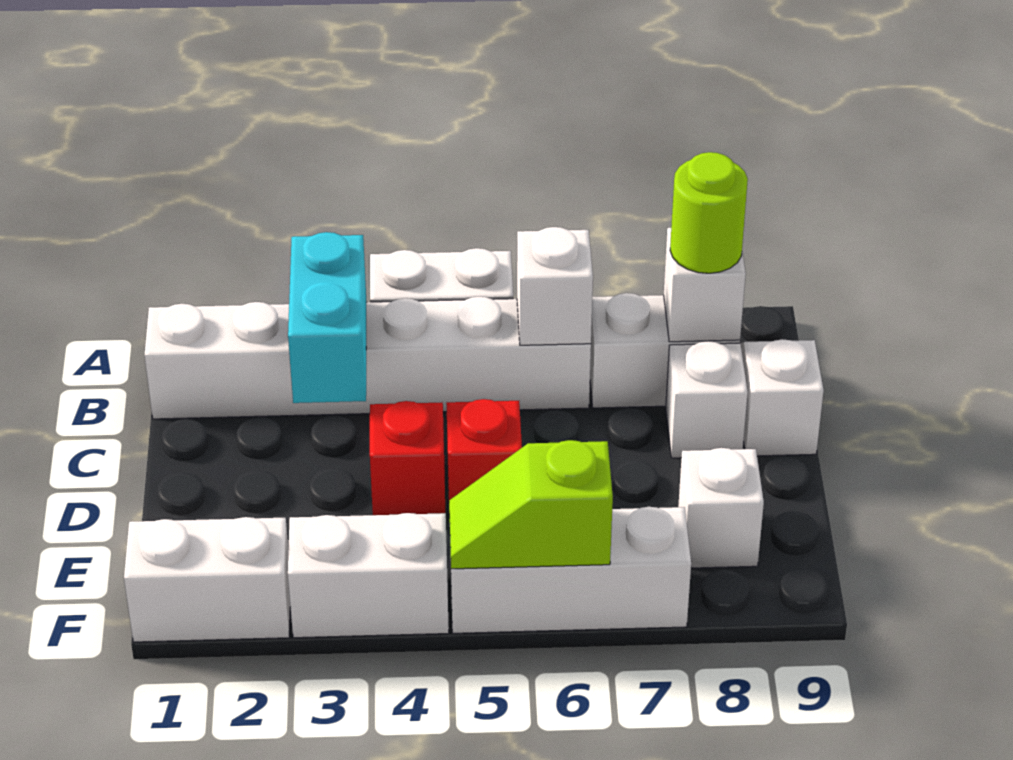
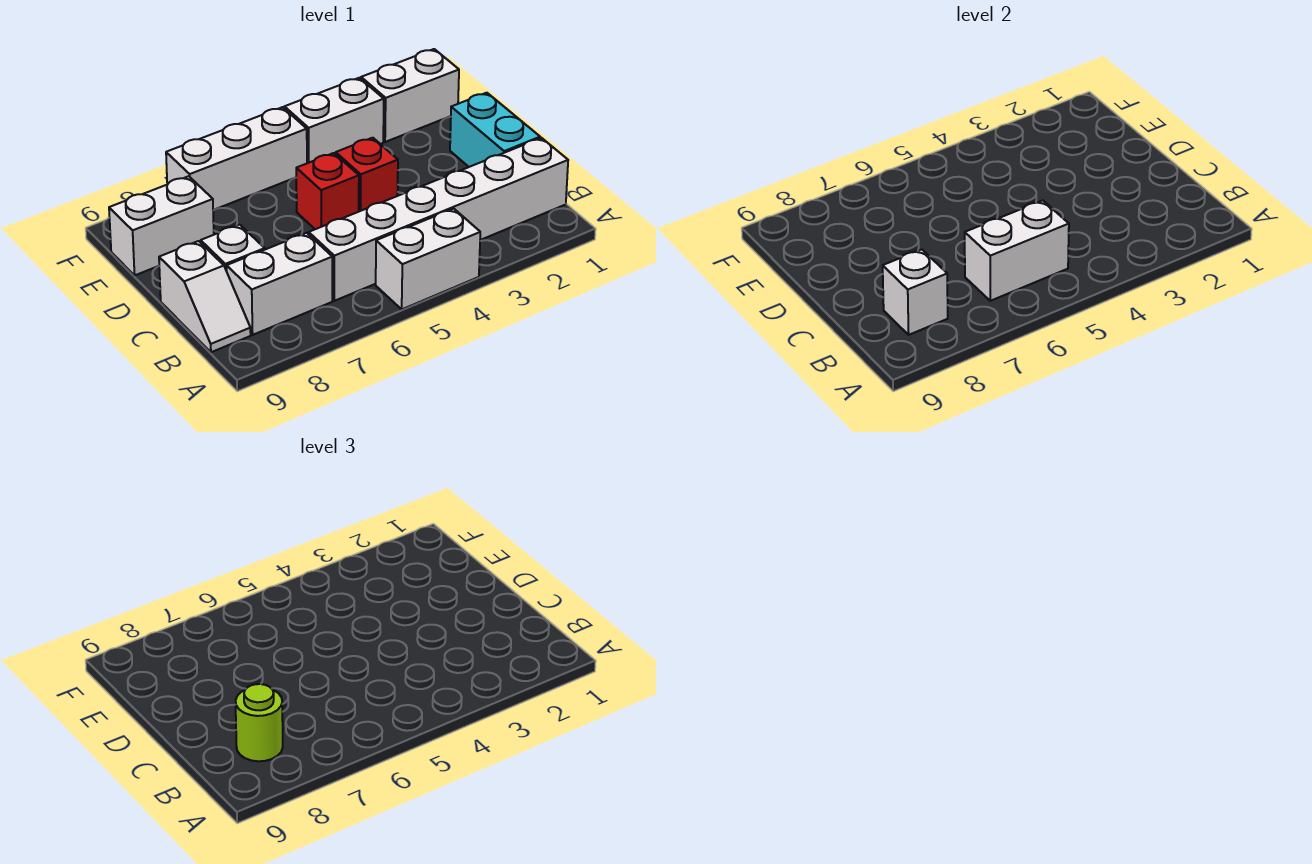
cyan brick B3:C3 level 2 -> cyan brick C1:D1 level 1
white brick B6 level 2 -> white brick B5:B6 level 2
white brick E8 level 1 -> white brick E8:E9 level 1
lime slope F5:F6 level 2 top 6 -> none

